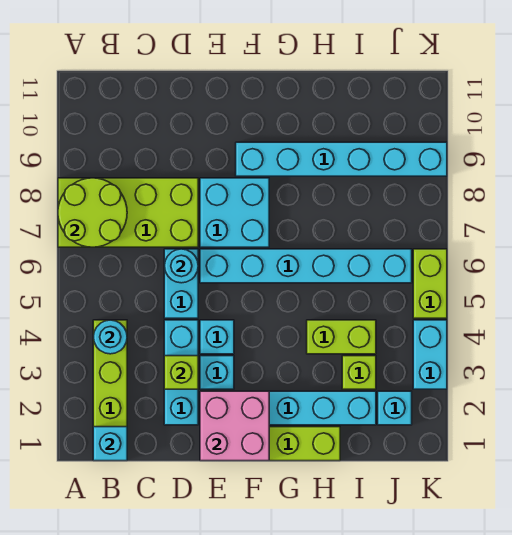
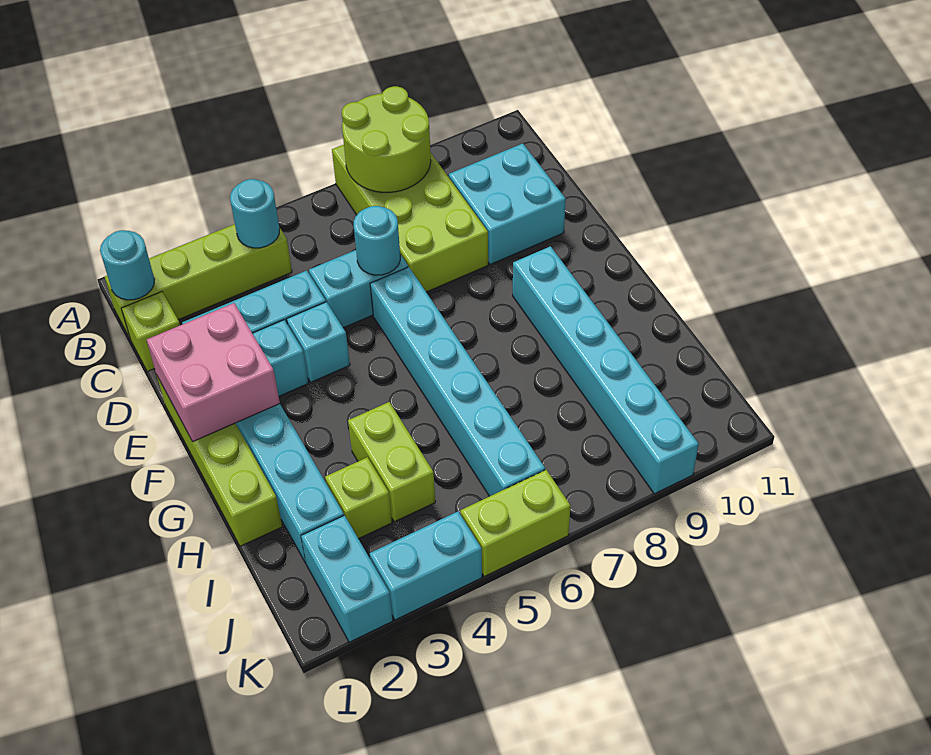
cyan brick B1 level 2 -> cyan round brick B1 level 2
lime brick D3 level 2 -> lime brick C1 level 1
cyan brick E7:F8 level 1 -> cyan brick C9:D10 level 1
cyan brick J2 level 1 -> cyan brick J2:K2 level 1

